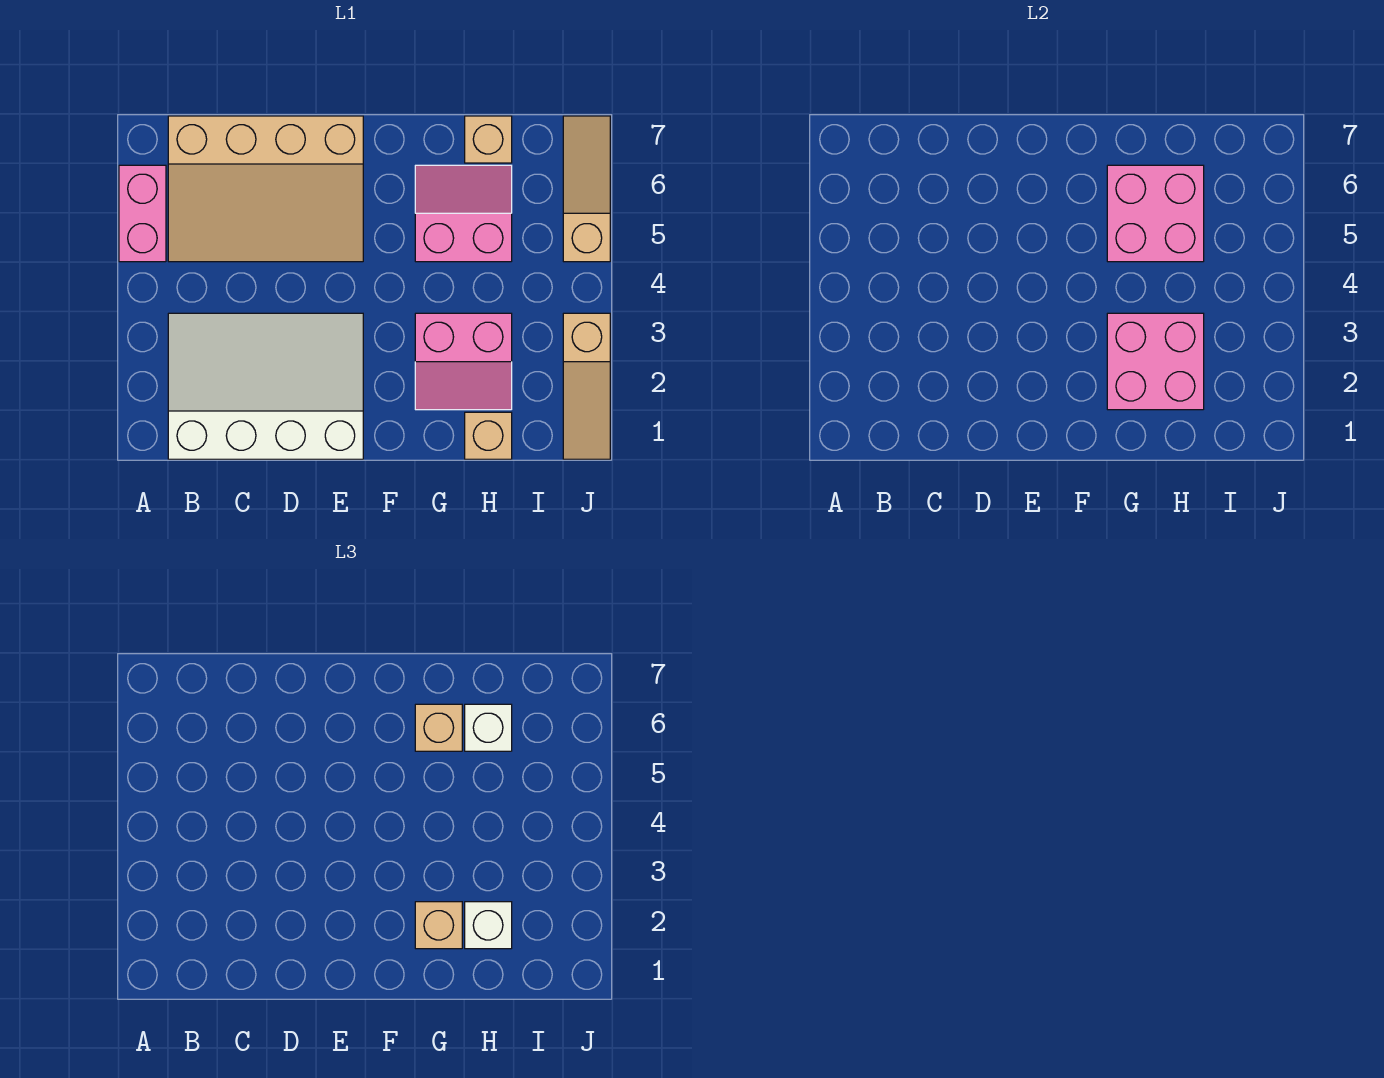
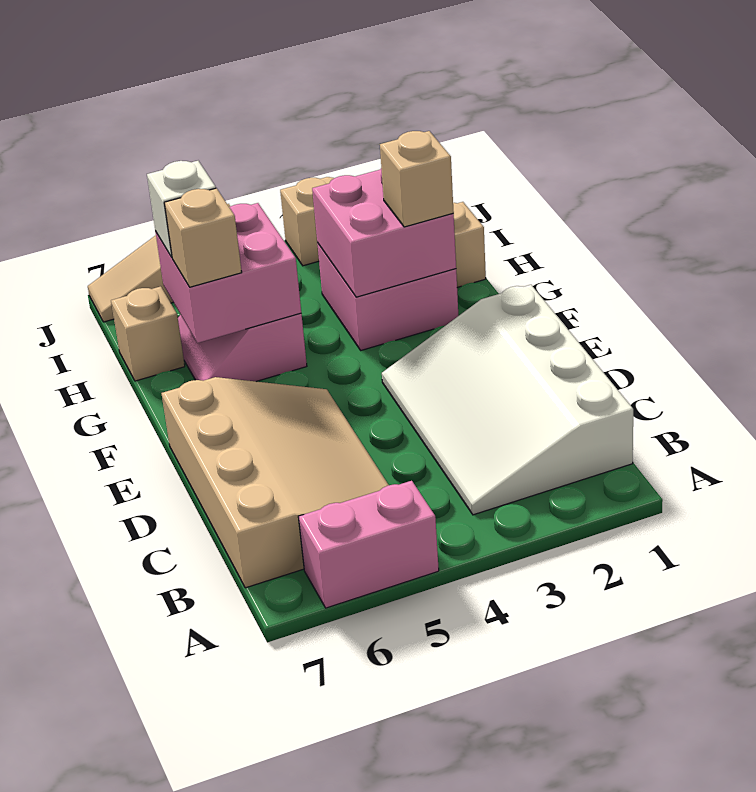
pink slope G2:H3 level 1 top 3 -> pink brick G2:H3 level 1
white brick H2 level 3 -> none

